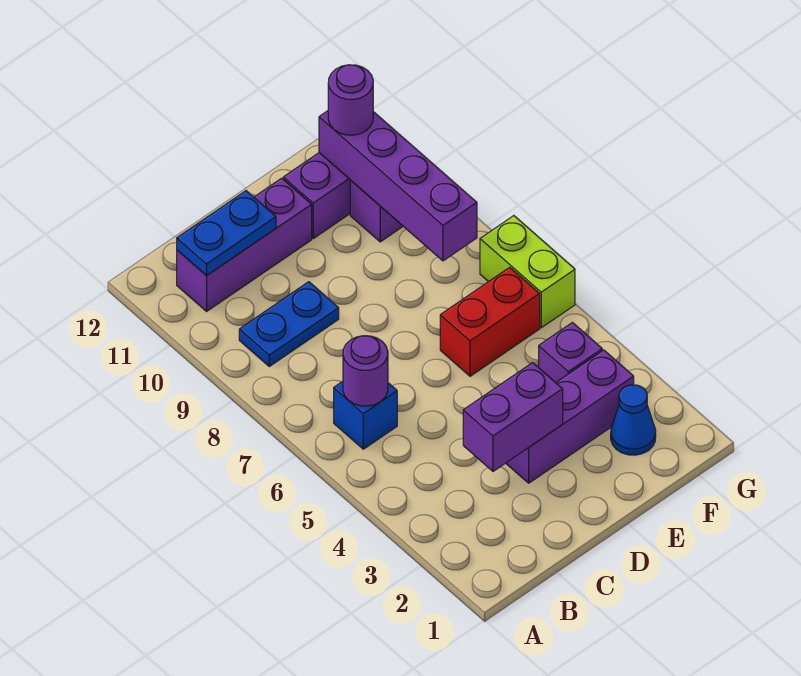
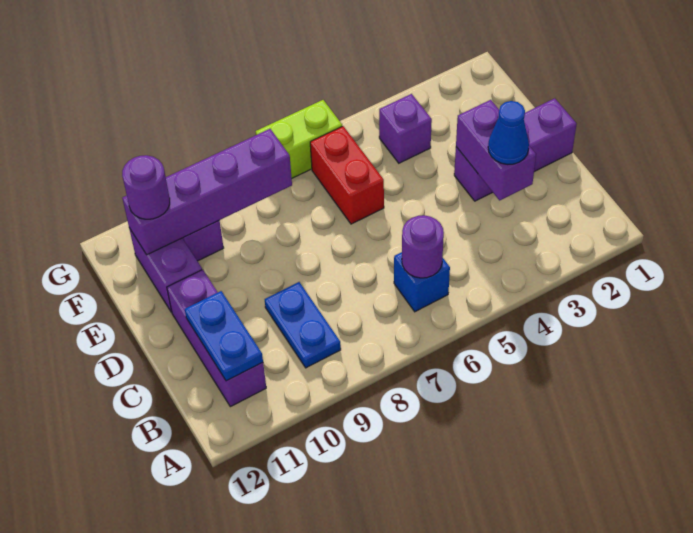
purple brick D3:F3 level 1 -> purple brick D1:D3 level 1
blue cone F2 level 1 -> blue cone C3 level 3

